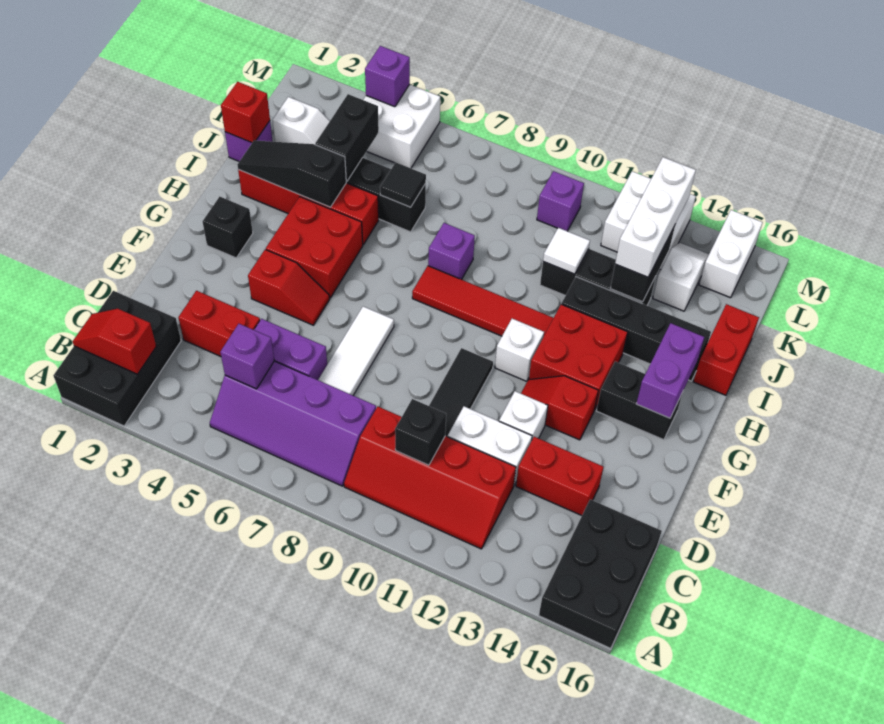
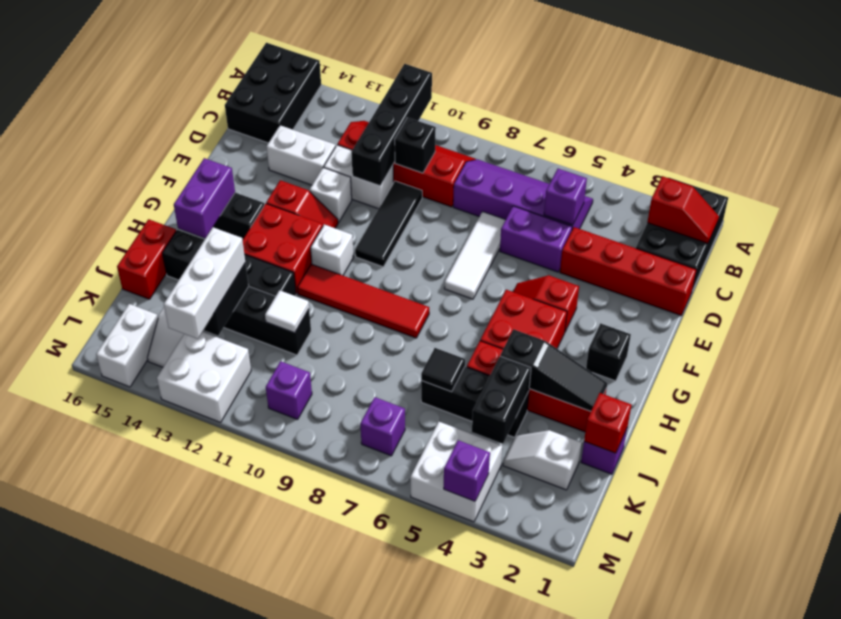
none -> black brick A11:D11 level 2
red brick D3:D4 level 1 -> red brick D1:D4 level 1
red brick D13:D14 level 1 -> white brick D13:D14 level 1
purple brick I8 level 1 -> purple brick L7 level 1

